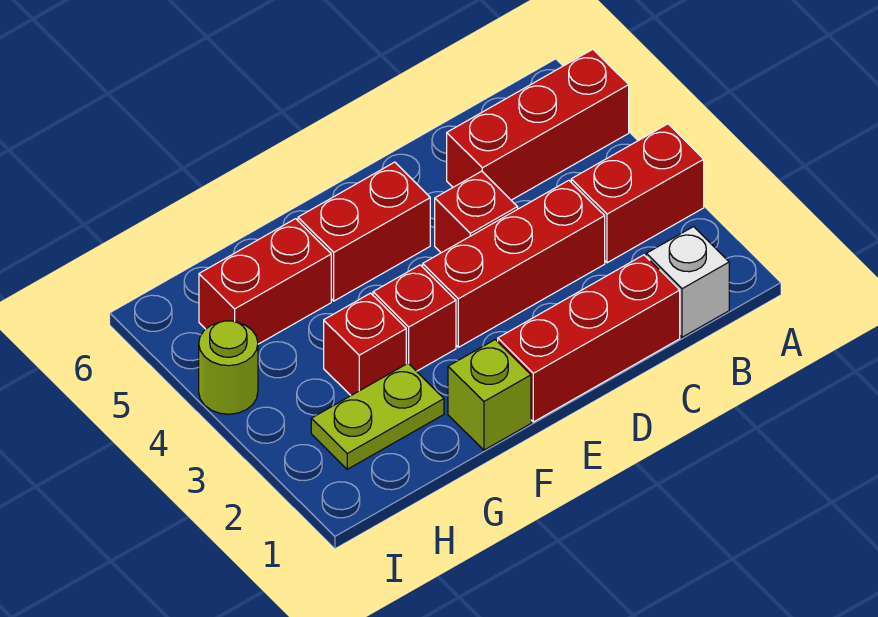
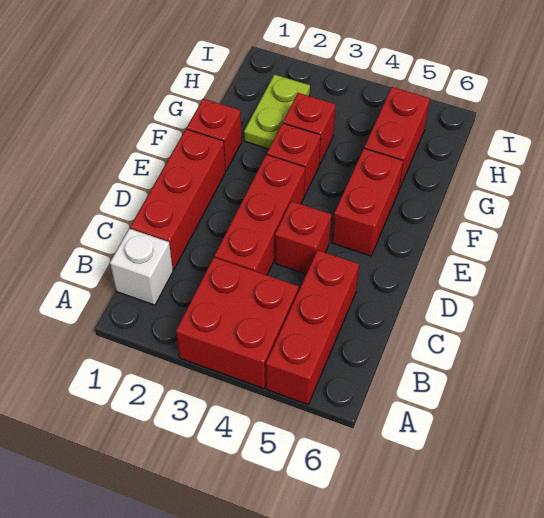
red brick A3:B3 level 1 -> red brick A3:B4 level 1
lime brick F1 level 1 -> red brick F1 level 1
lime round brick I4 level 1 -> none

